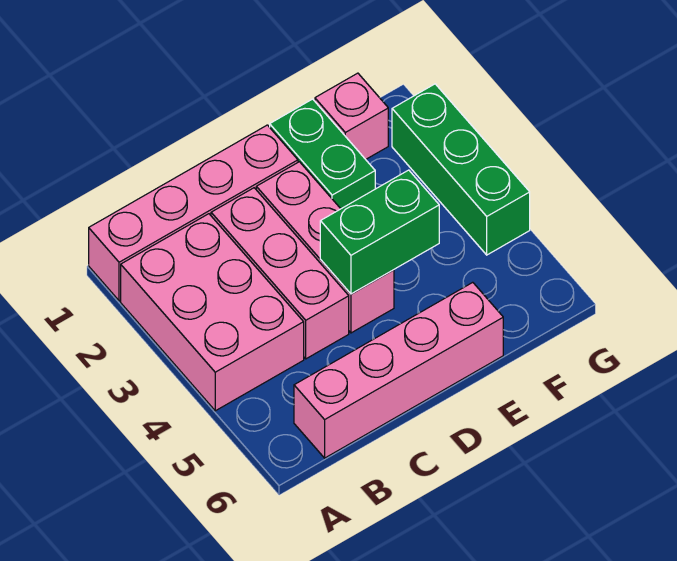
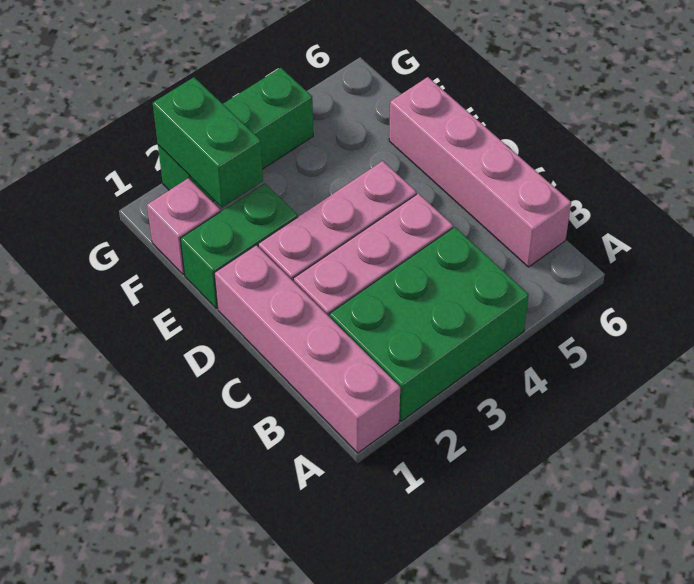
pink brick A2:B4 level 1 -> green brick A2:B4 level 1
green brick D4:E4 level 2 -> green brick F2:G2 level 2

